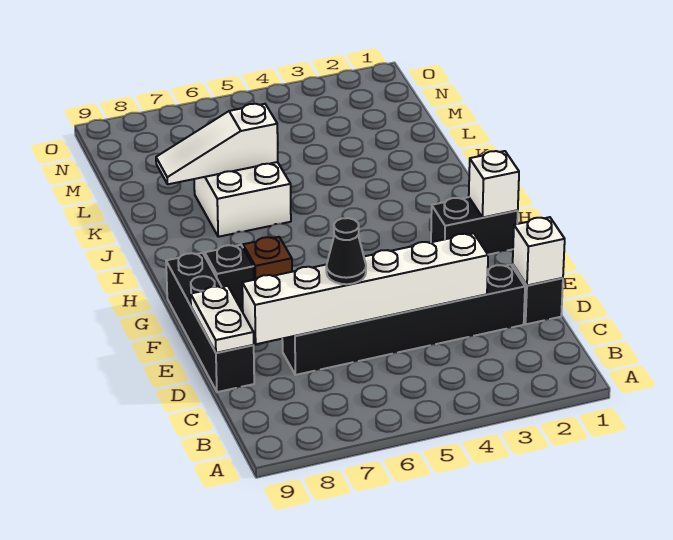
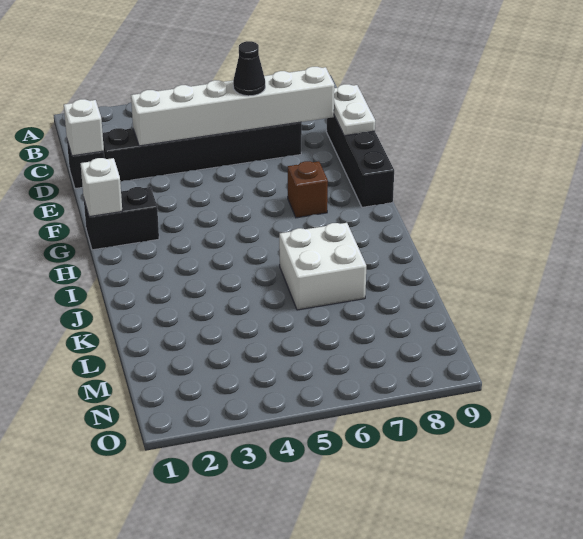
black brick G8 level 1 -> none
white slope K6:K8 level 2 top 6 -> none

